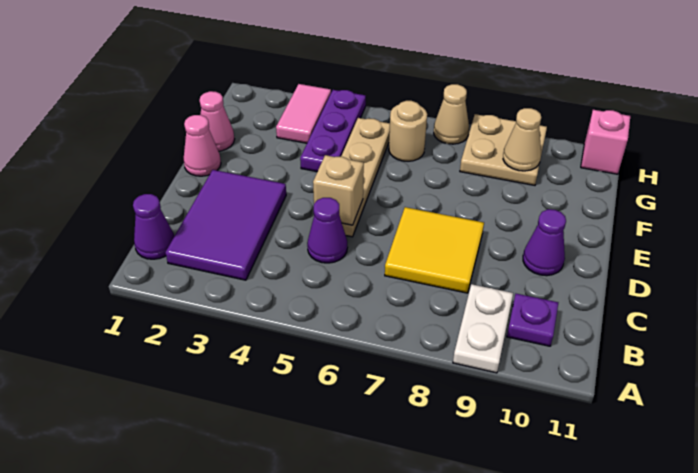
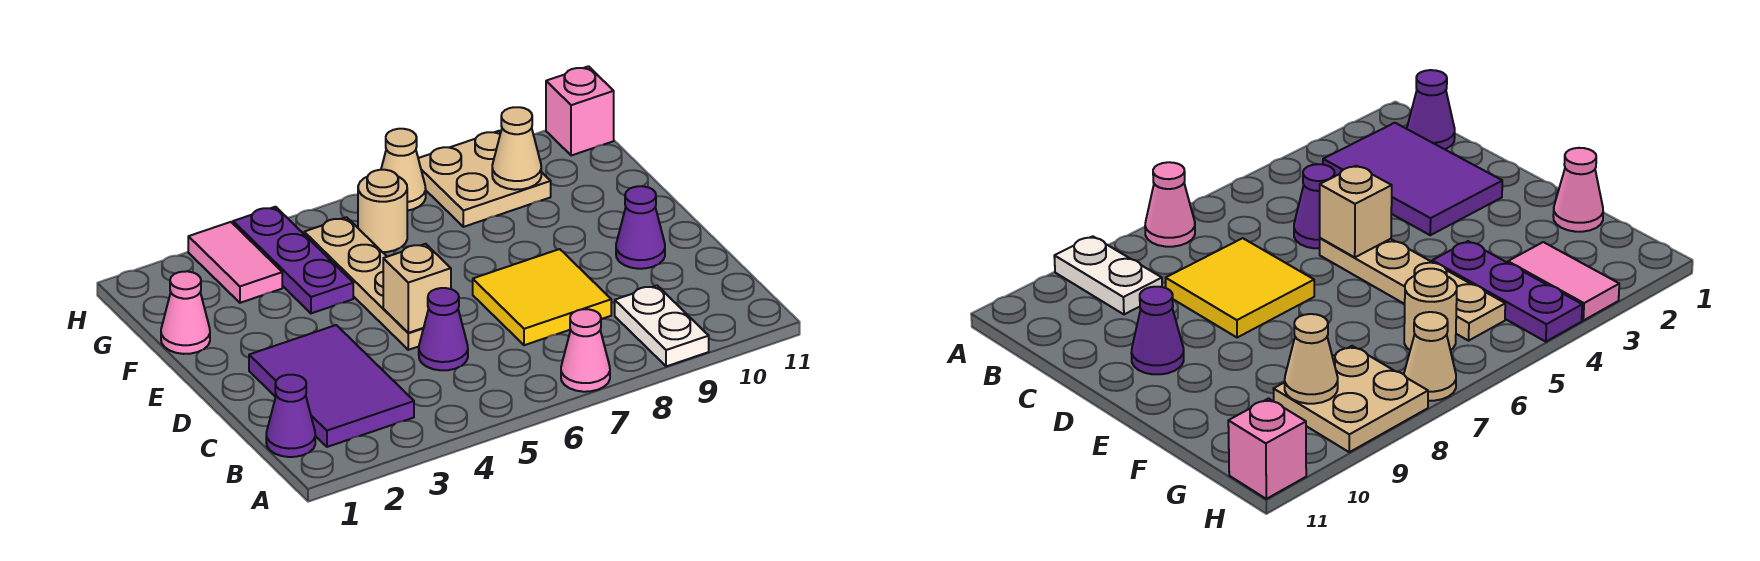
purple plate B10 level 1 -> none
pink cone E1 level 1 -> pink cone A7 level 1

